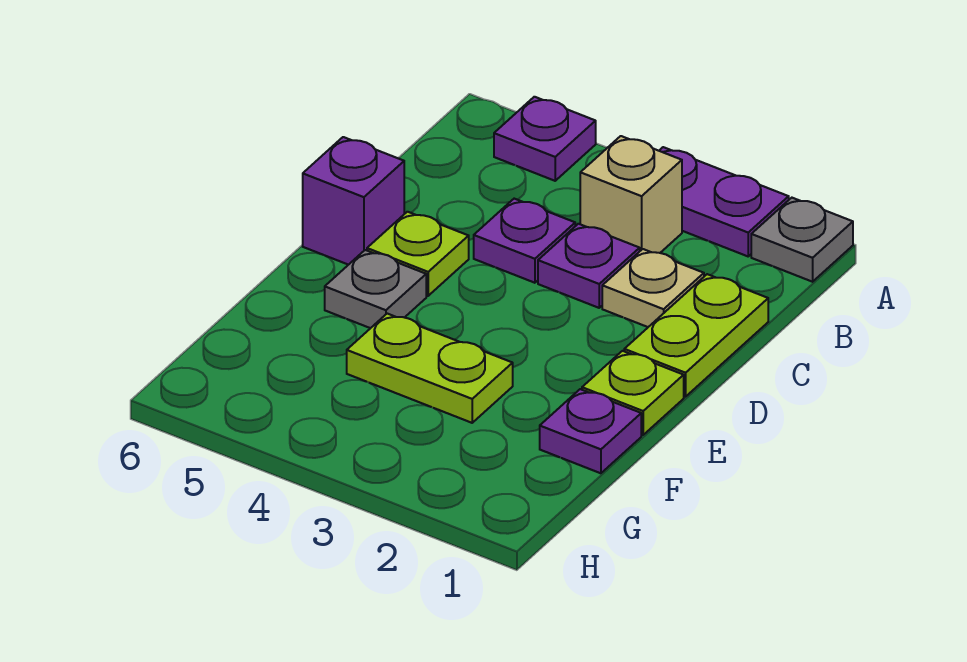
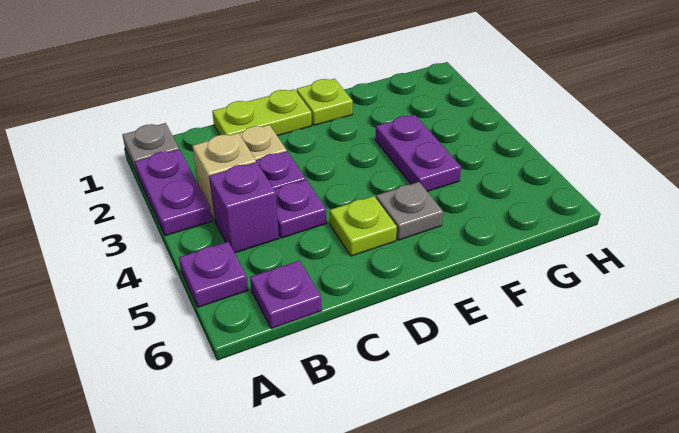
purple brick D6 level 1 -> purple brick B4 level 1
purple plate F1 level 1 -> purple plate B6 level 1
lime plate F3:F4 level 1 -> purple plate F3:F4 level 1

